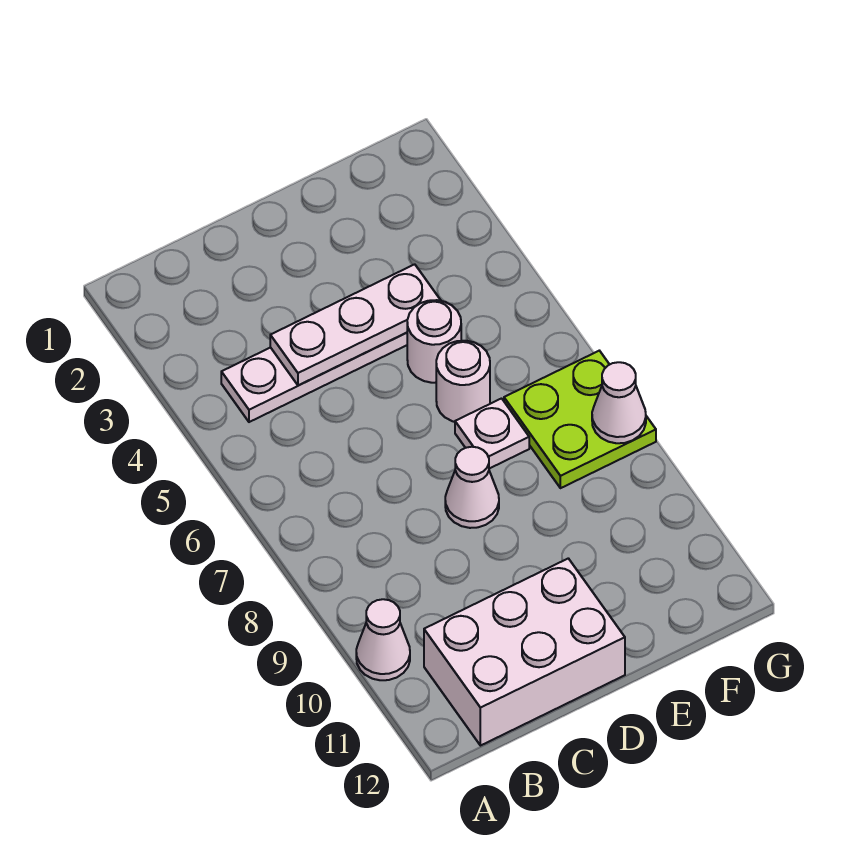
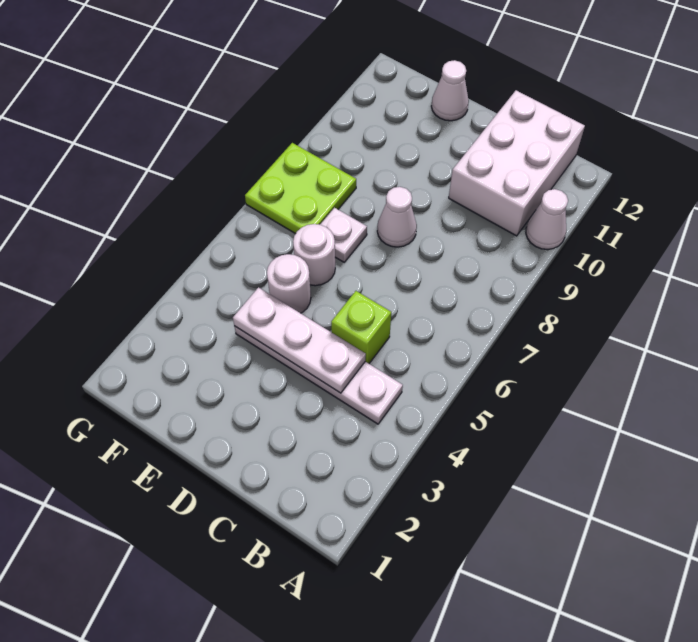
white brick B11:D12 level 1 -> white brick B10:C12 level 1
none -> lime brick C5 level 1
white cone G8 level 2 -> white cone E12 level 1

